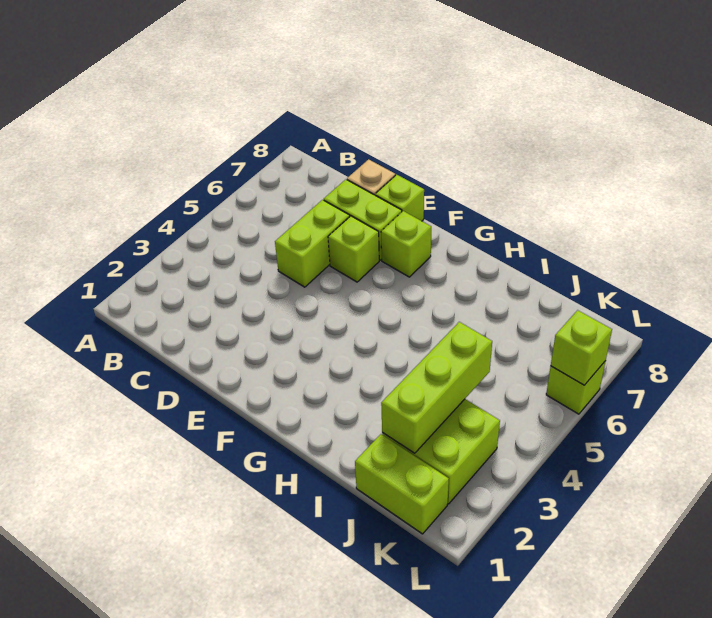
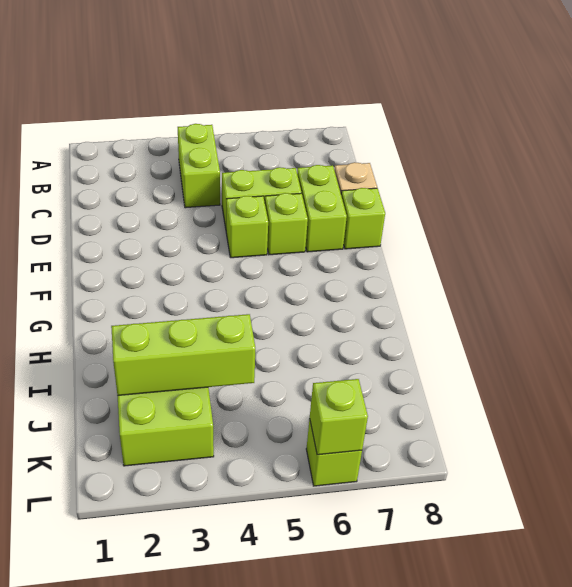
lime brick F7 level 1 -> lime brick E5 level 1
lime brick J1:K1 level 1 -> lime brick B4:C4 level 1

